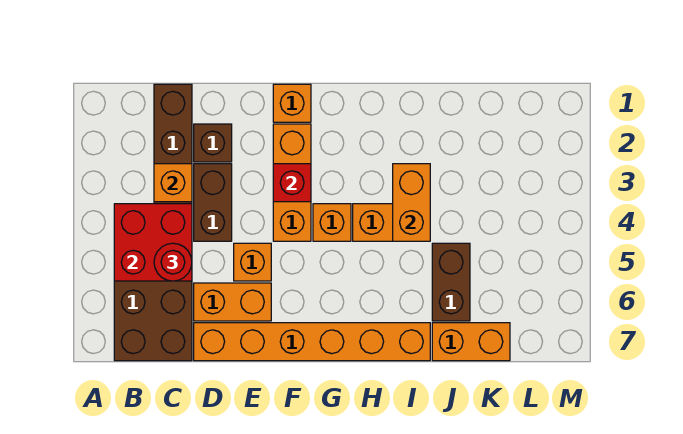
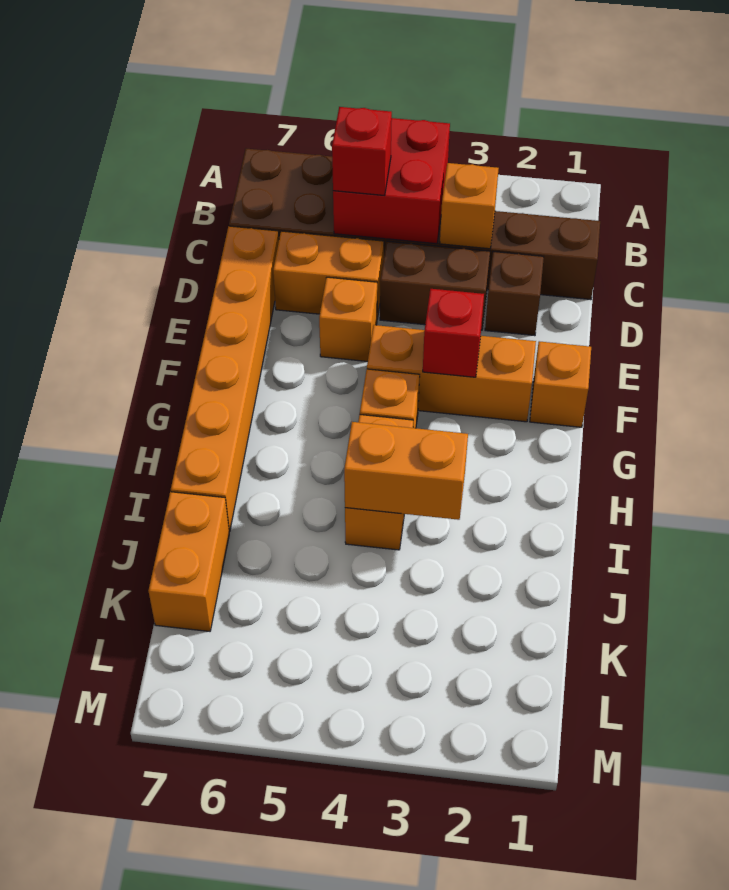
red round brick C5 level 3 -> red brick C5 level 3
orange brick D6:E6 level 1 -> orange brick D5:D6 level 1
brown brick J5:J6 level 1 -> none

